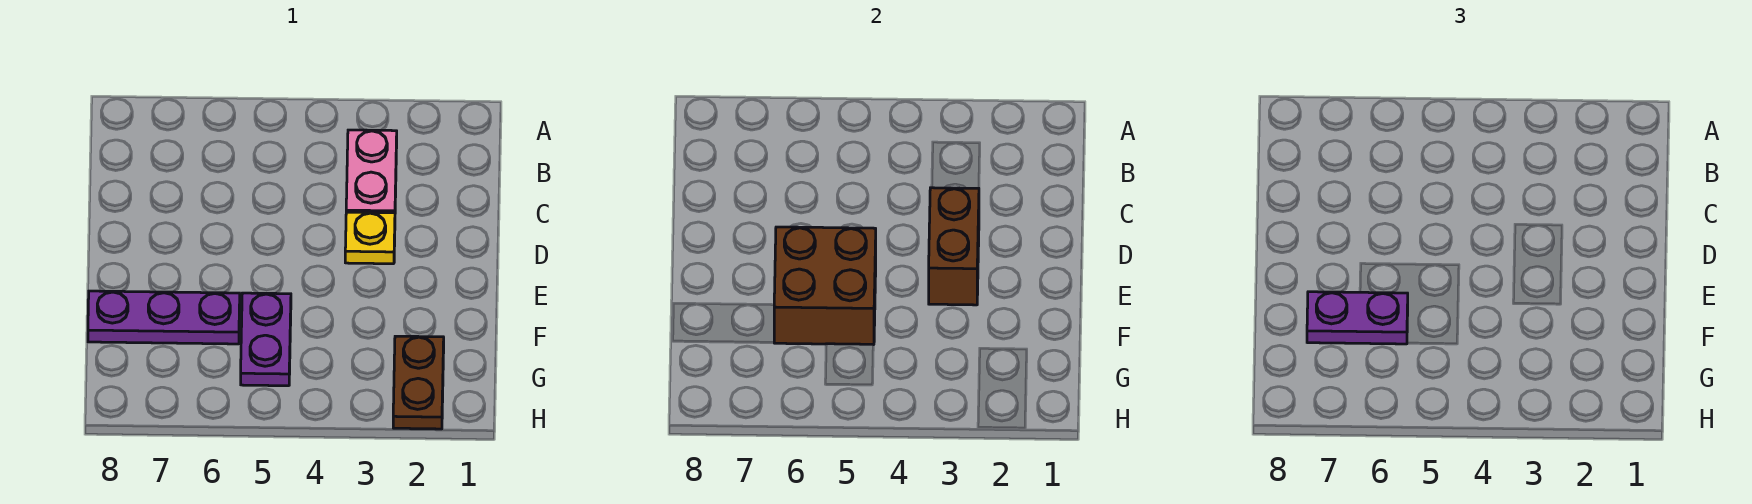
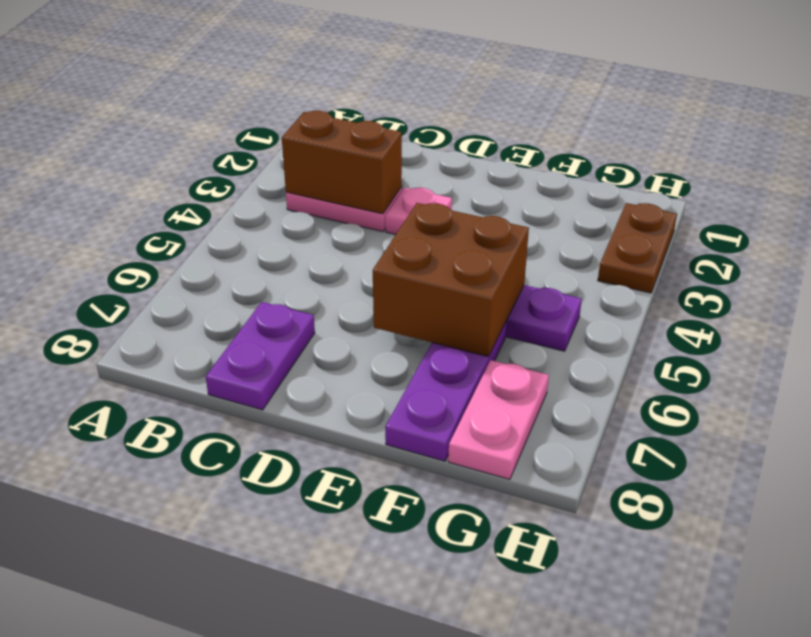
yellow plate D3 level 1 -> pink plate D3 level 1
brown brick D3:E3 level 2 -> brown brick B3:C3 level 2
purple plate F6:F7 level 3 -> purple plate C7:C8 level 1
brown plate G2:H2 level 1 -> brown plate H2:H3 level 1
none -> pink plate G7:G8 level 1

